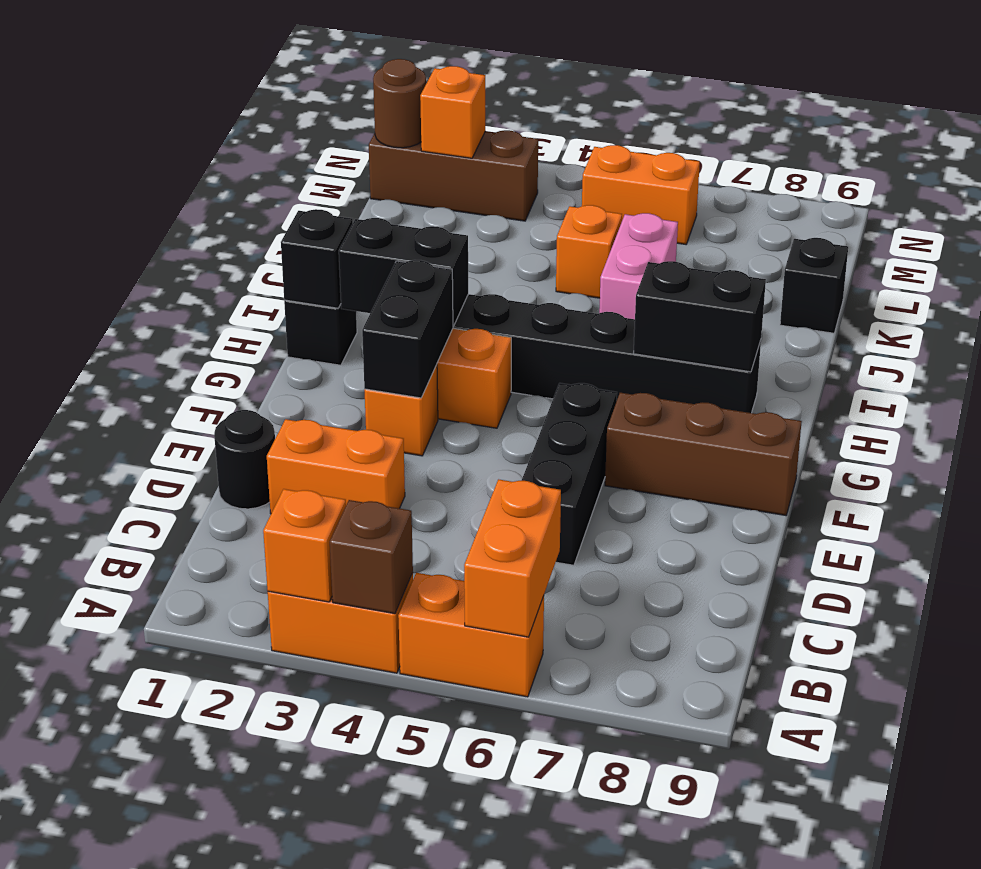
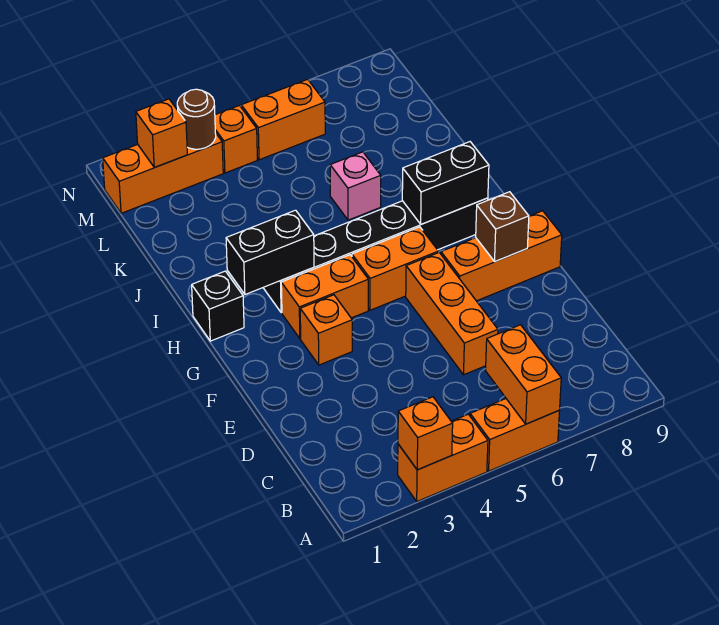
brown brick A4 level 2 -> brown brick F8 level 2
black round brick D1 level 1 -> none
orange brick D2:D3 level 1 -> orange brick G5:G6 level 1
black brick D6:F6 level 1 -> orange brick D6:F6 level 1
black brick F3:G3 level 2 -> none
brown brick F7:F9 level 1 -> orange brick F7:F9 level 1
black brick H1 level 2 -> none
pink brick J6:K6 level 1 -> pink brick J6 level 1
orange brick K5 level 1 -> orange brick M4 level 1
black brick K9 level 1 -> none
brown brick M1:M3 level 1 -> orange brick M1:M3 level 1
brown round brick M1 level 2 -> brown round brick M3 level 2

